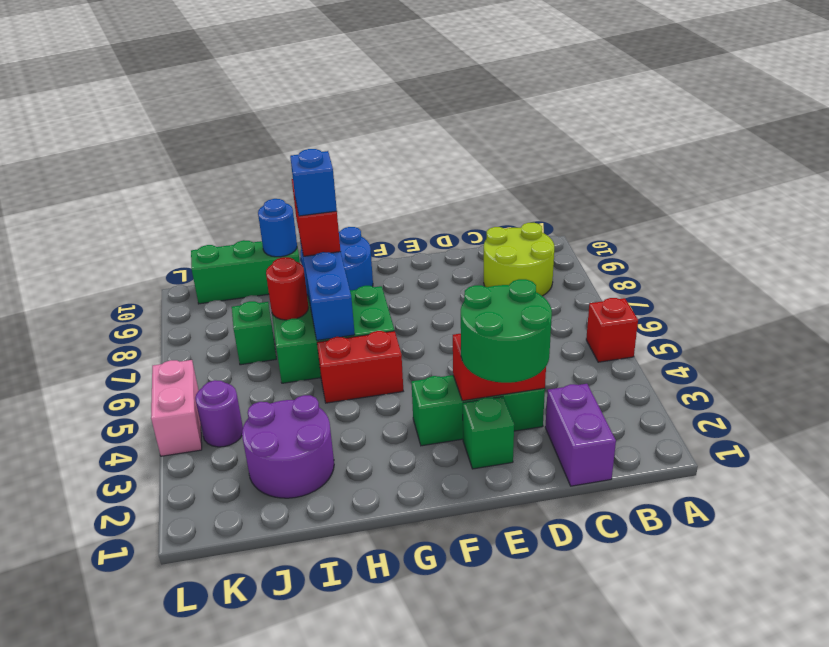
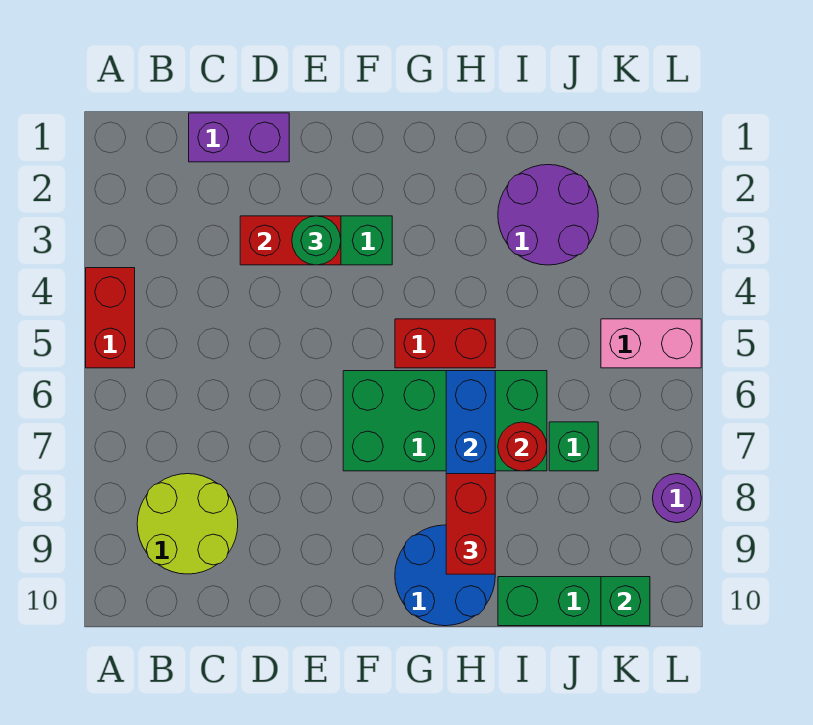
red brick A5 level 1 -> red brick A4:A5 level 1
purple brick C1:C2 level 1 -> purple brick C1:D1 level 1
green round brick D2:E3 level 3 -> green round brick E3 level 3
green brick E2 level 1 -> green brick K10 level 2
green brick G6:I7 level 1 -> green brick F6:I7 level 1
blue brick H8 level 4 -> none
blue round brick I10 level 2 -> none
purple round brick K4 level 1 -> purple round brick L8 level 1
pink brick L4:L5 level 1 -> pink brick K5:L5 level 1

